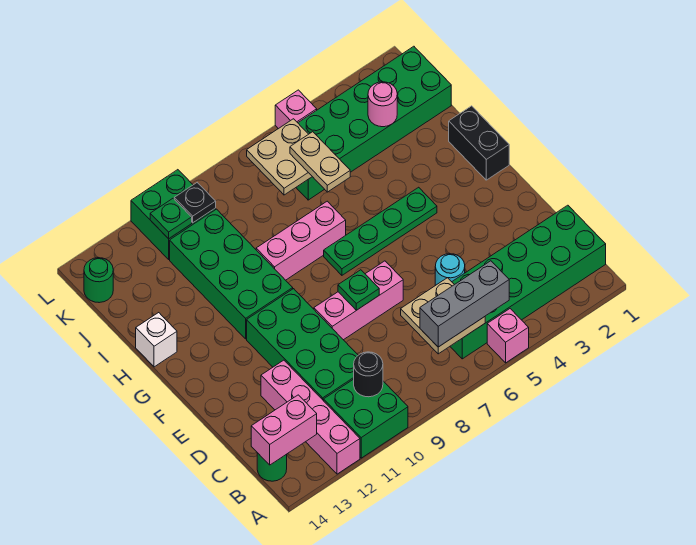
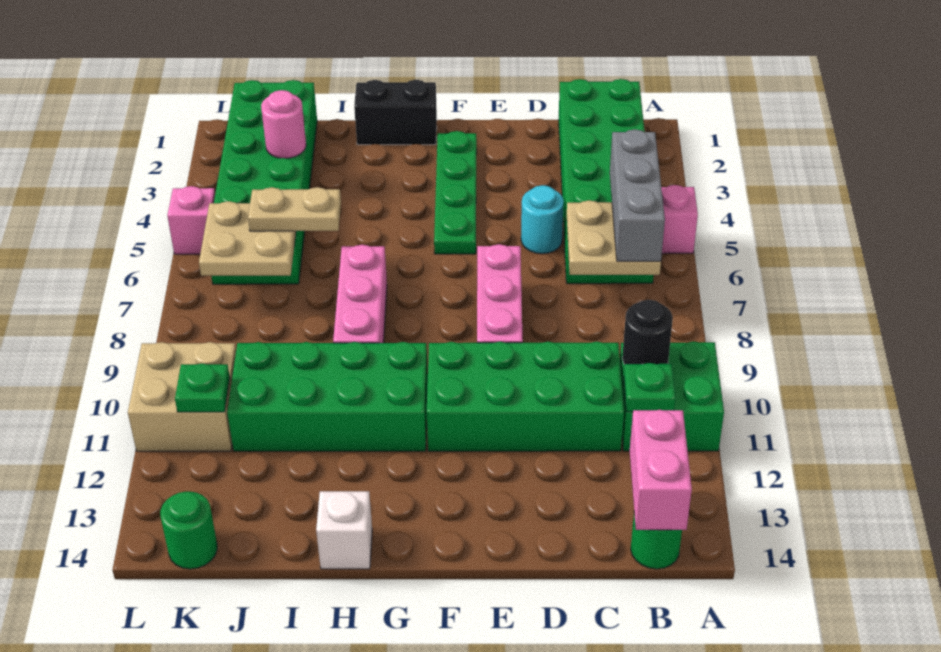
pink brick A12:D12 level 1 -> none
green plate E8 level 2 -> green plate B11 level 2
green plate G4:G7 level 1 -> green plate F2:F5 level 1
green brick K10:L11 level 1 -> tan brick K10:L11 level 1
black plate K10 level 2 -> none

